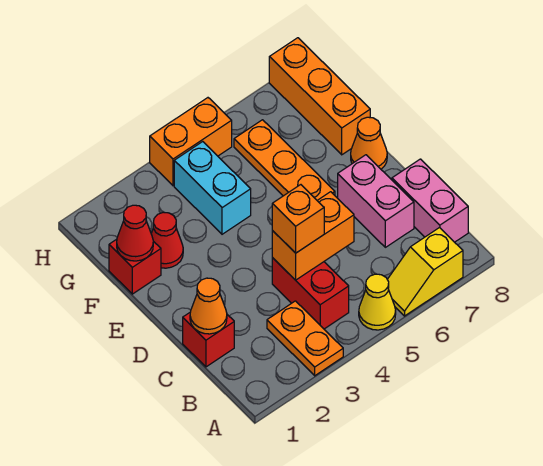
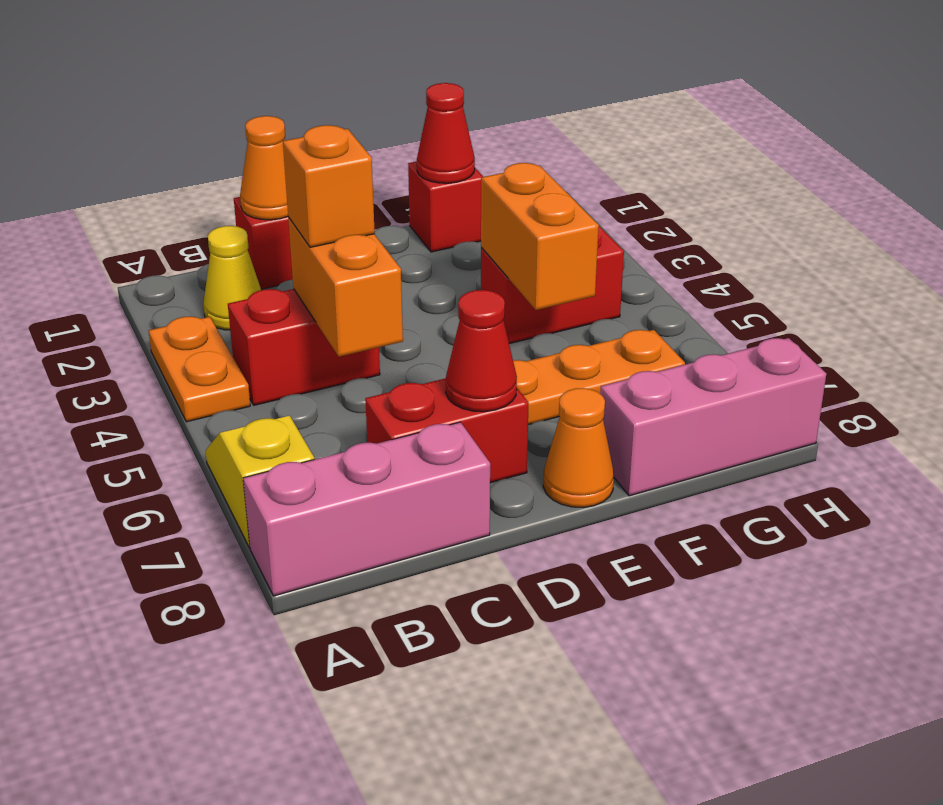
orange plate A3:B3 level 1 -> orange plate A3:A4 level 1
yellow cone A5 level 1 -> yellow cone B2 level 1
pink brick B8:C8 level 1 -> pink brick A8:C8 level 1
pink brick C7:D7 level 1 -> red brick C7:D7 level 1
red cone F2 level 1 -> red cone D7 level 2
cyan brick F4:G4 level 1 -> red brick F4:G4 level 1
orange brick F8:H8 level 1 -> pink brick F8:H8 level 1
orange brick H4:H5 level 1 -> orange brick F4:F5 level 2

